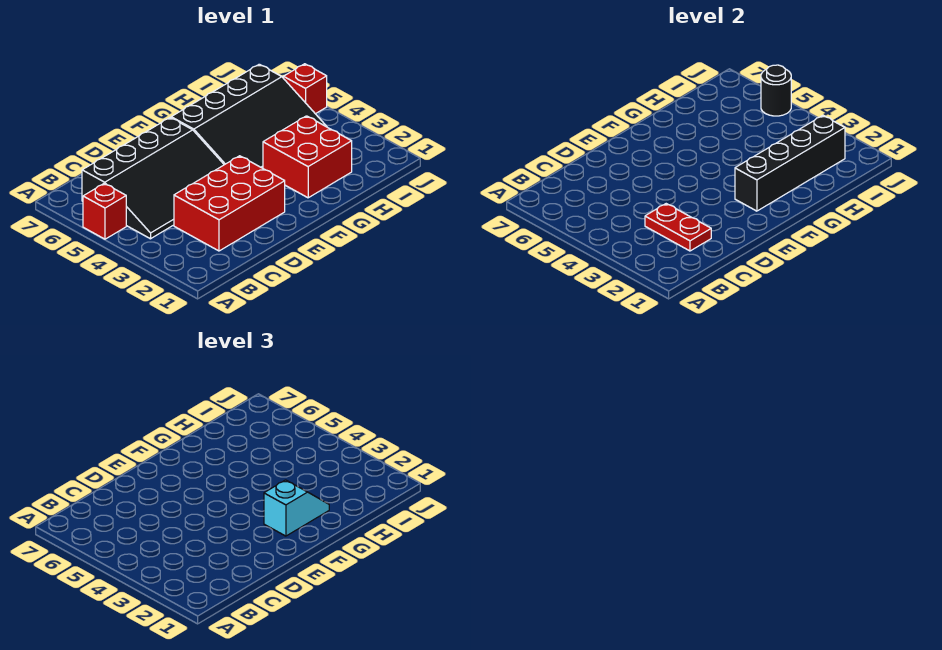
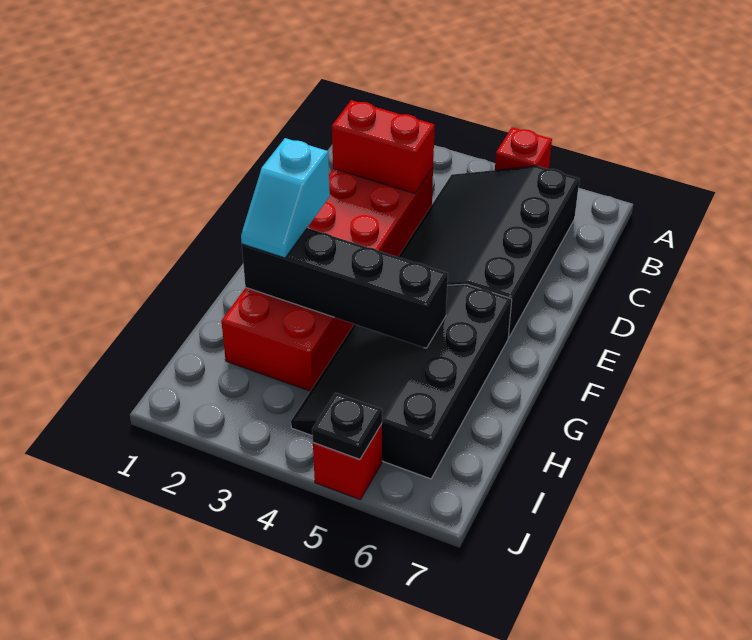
red plate C2:C3 level 2 -> red brick C2:C3 level 2
black brick F2:I2 level 2 -> black brick G2:G5 level 2
black round brick J5 level 2 -> black plate J5 level 2

